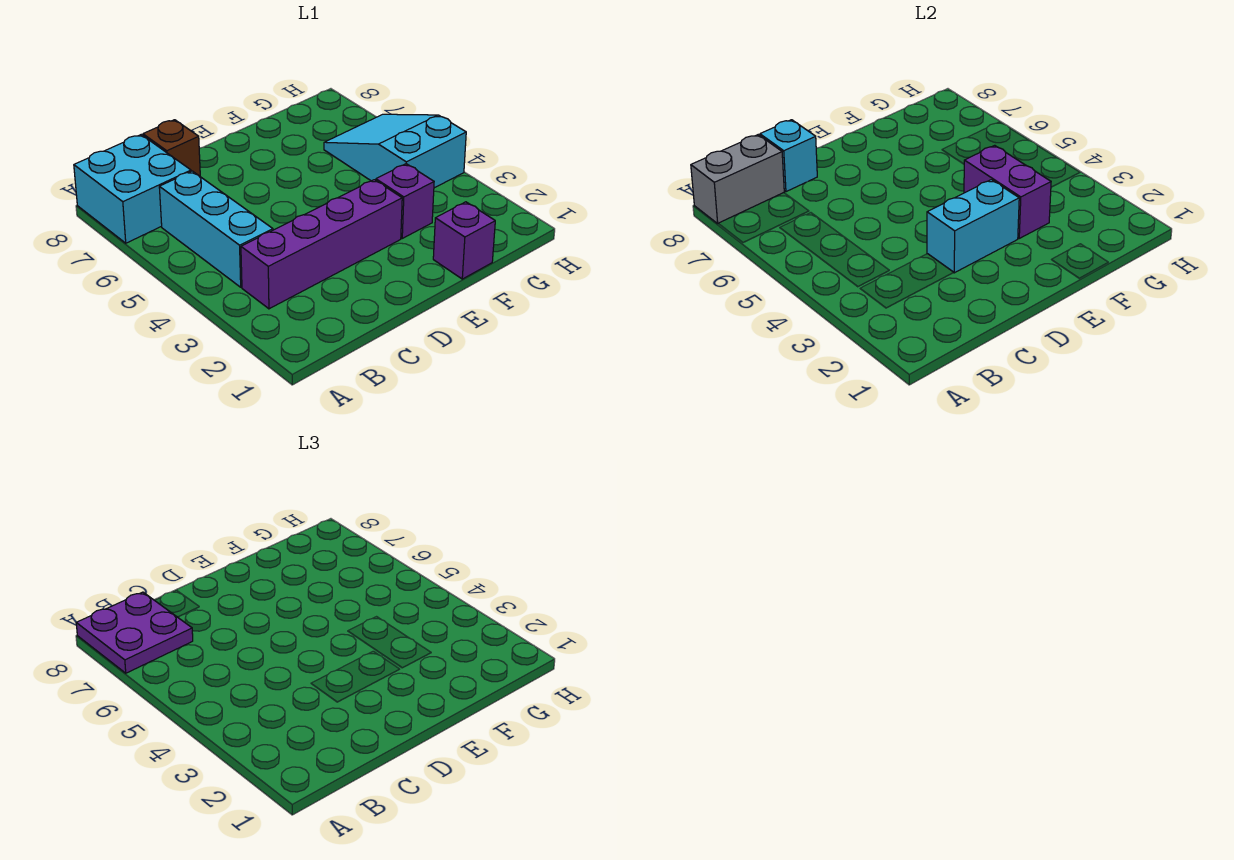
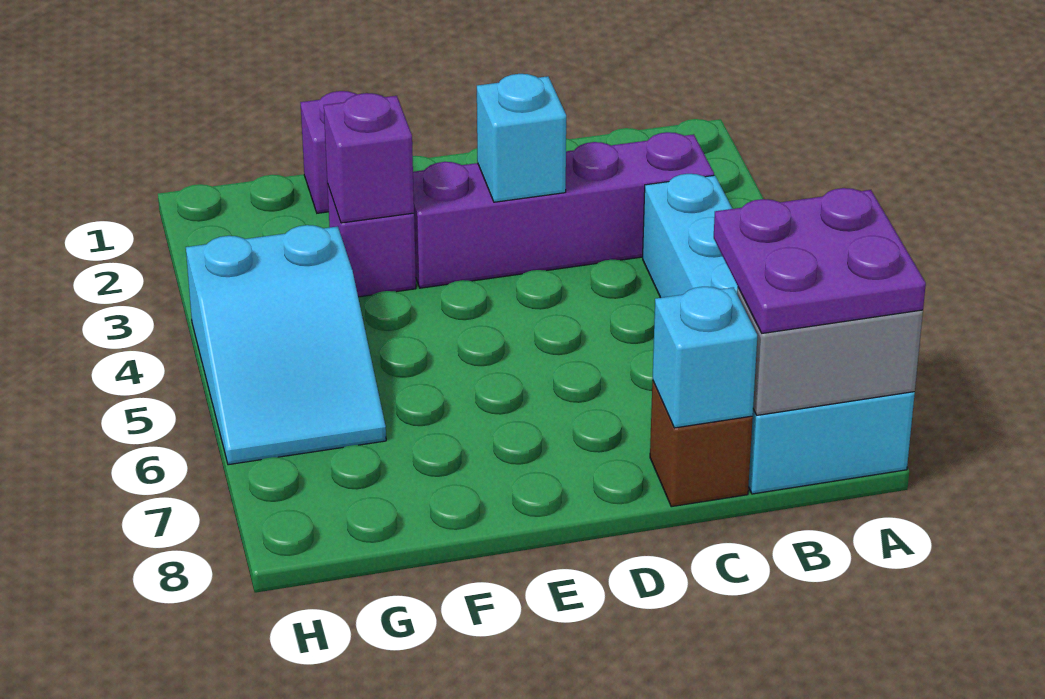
cyan brick D3:E3 level 2 -> cyan brick D3 level 2
purple brick F3:F4 level 2 -> purple brick F3 level 2

